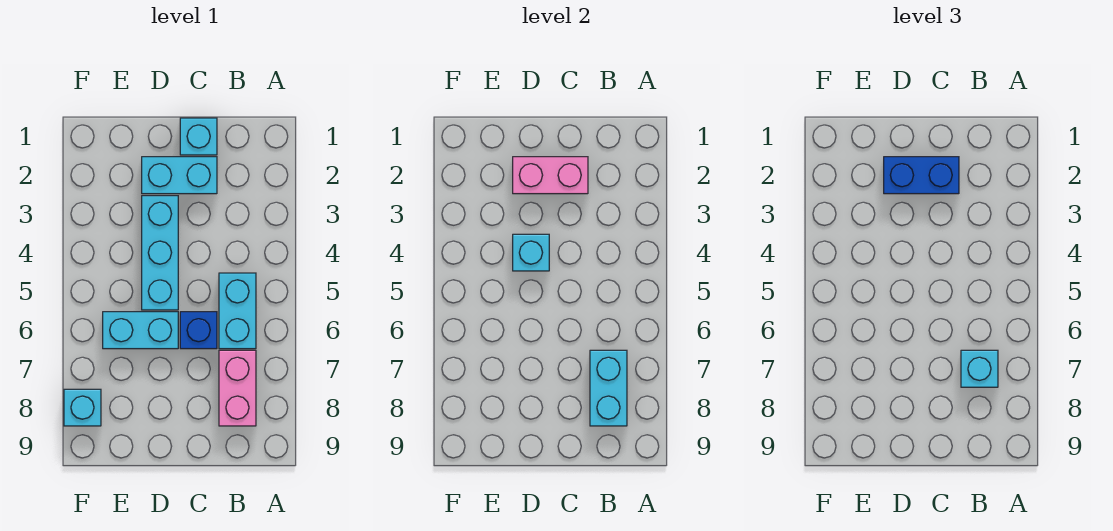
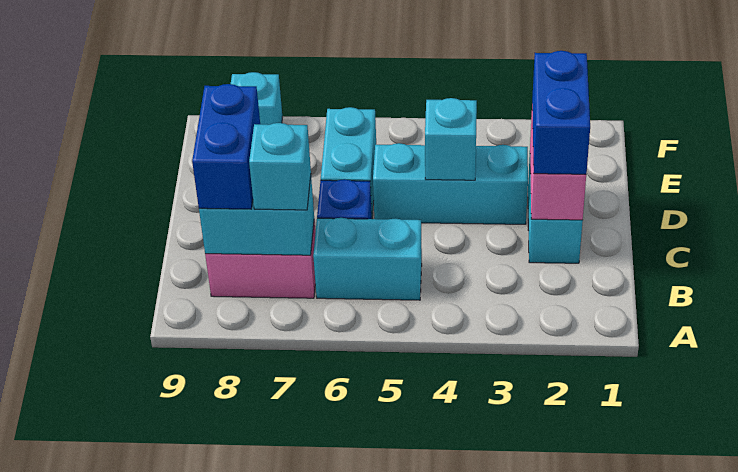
none -> blue brick B8:C8 level 3
cyan brick C1 level 1 -> none

